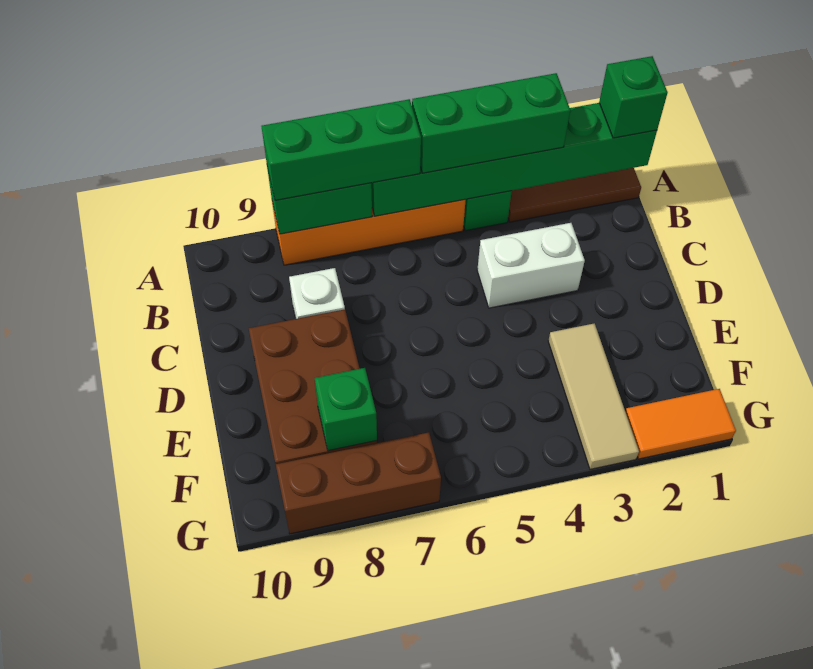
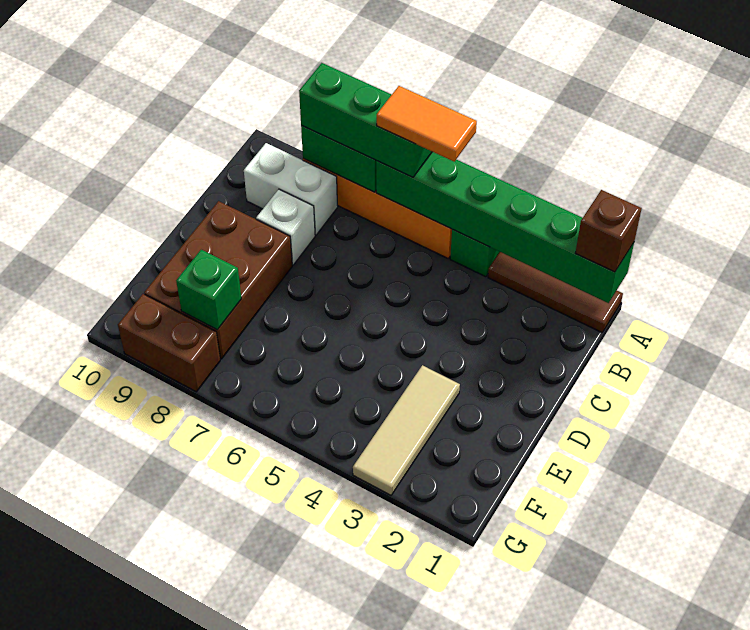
green brick A1 level 3 -> brown brick A1 level 3
green brick A3:A5 level 3 -> none
white brick C3:C4 level 1 -> white brick B8:B9 level 1
orange tile G1:G2 level 1 -> orange tile A5:A6 level 4
brown brick G7:G9 level 1 -> brown brick G8:G9 level 1

